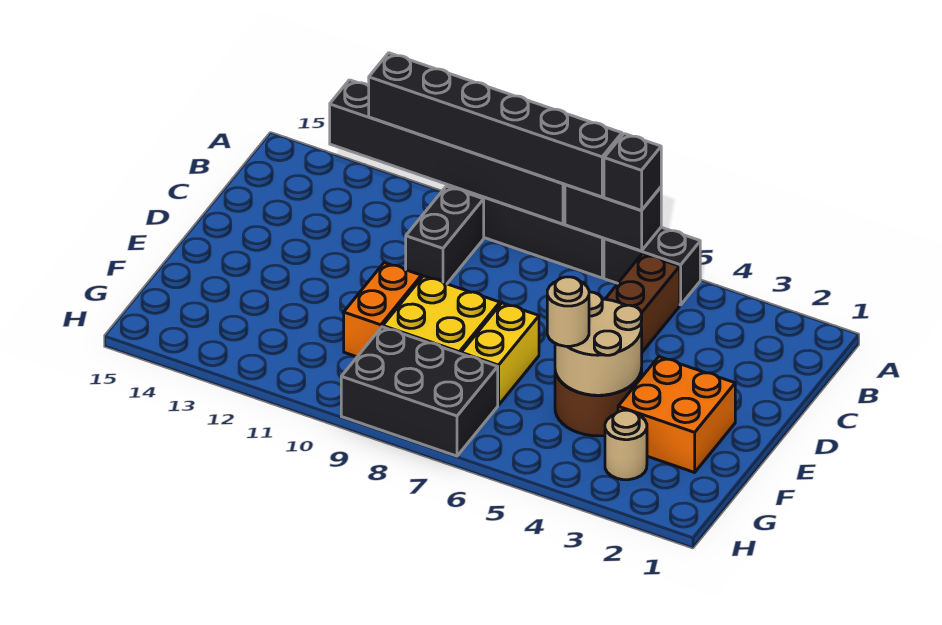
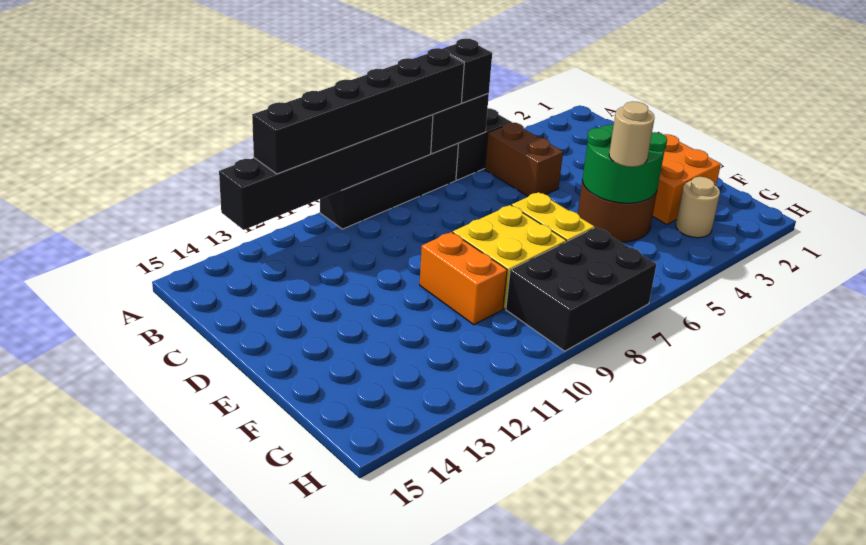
black brick B10:C10 level 1 -> none
tan round brick E4:F5 level 2 -> green round brick E4:F5 level 2

